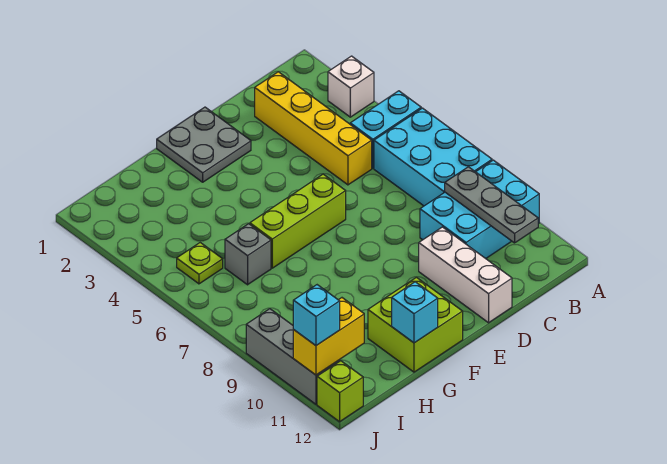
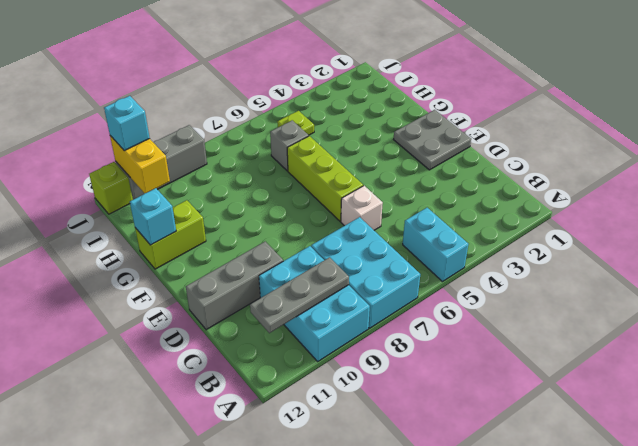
white brick A3 level 1 -> white brick D6 level 1
cyan brick A6:B8 level 1 -> cyan brick A7:C8 level 1
yellow brick C2:C5 level 1 -> none
white brick D10:D12 level 1 -> grey brick D10:D12 level 1
lime brick F11:G12 level 1 -> lime brick G11:G12 level 1

